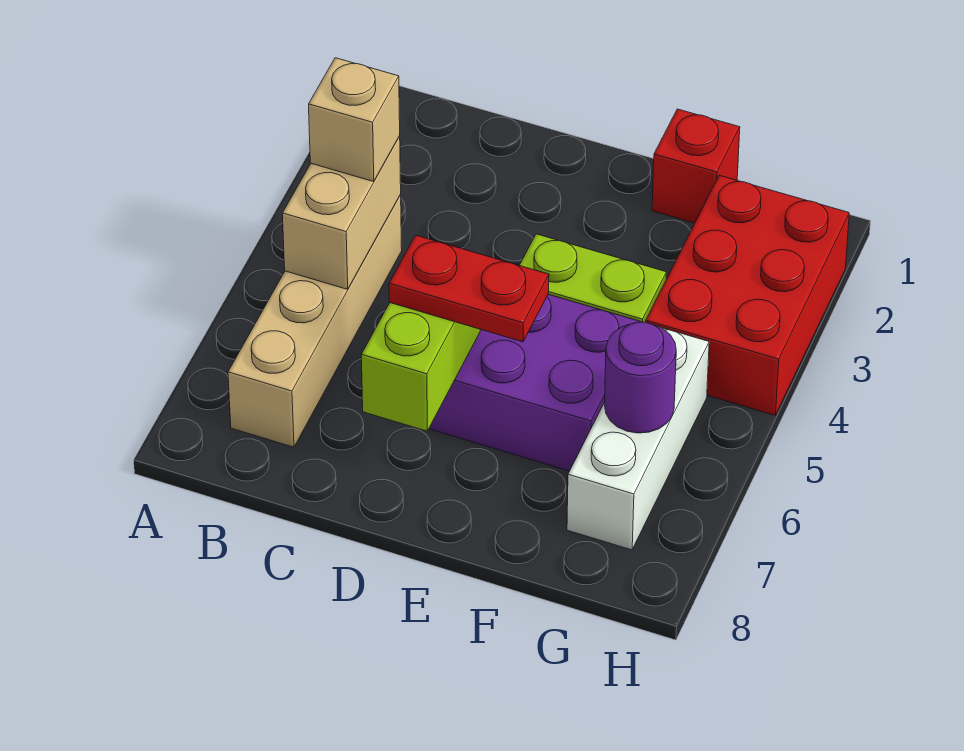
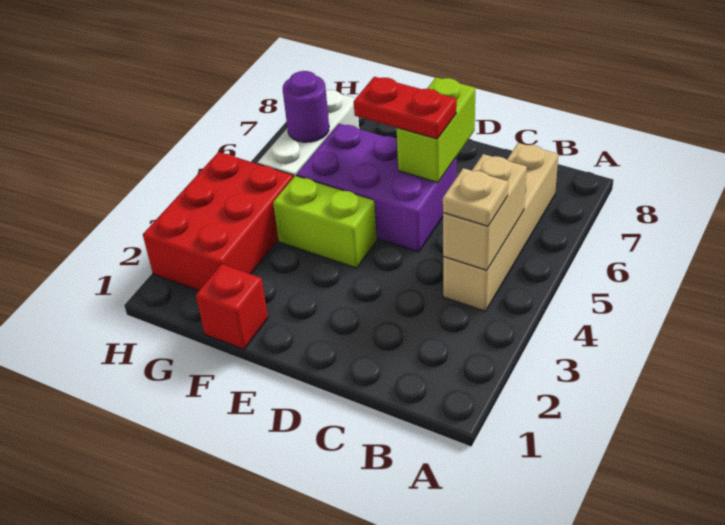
tan brick B4 level 3 -> tan plate B4 level 3

